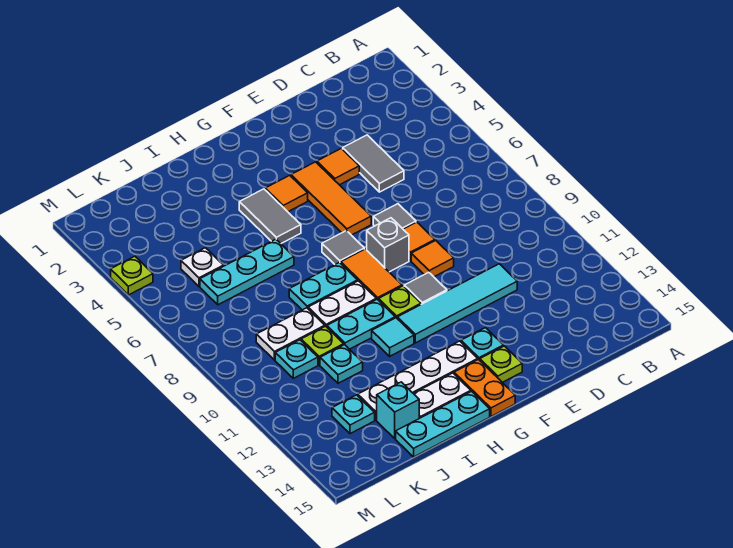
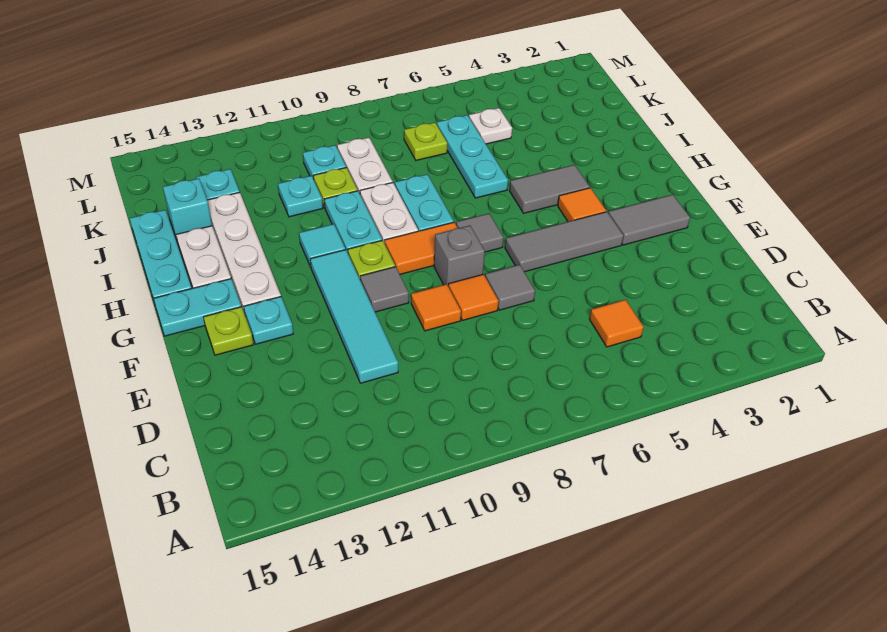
grey tile D4:D5 level 1 -> grey tile F2:F3 level 1
orange tile E4 level 1 -> orange tile C5 level 1
orange tile F4:F6 level 1 -> grey tile F4:F6 level 1
orange plate G14:G15 level 1 -> cyan plate G14:G15 level 1
lime plate M4 level 1 -> lime plate K7 level 1

